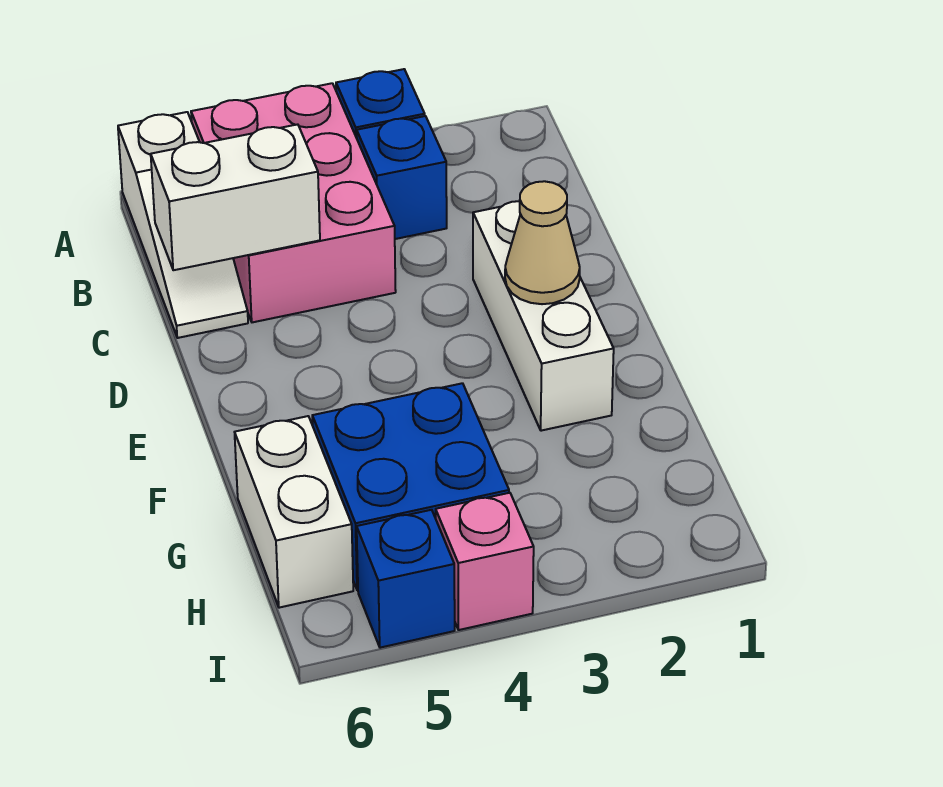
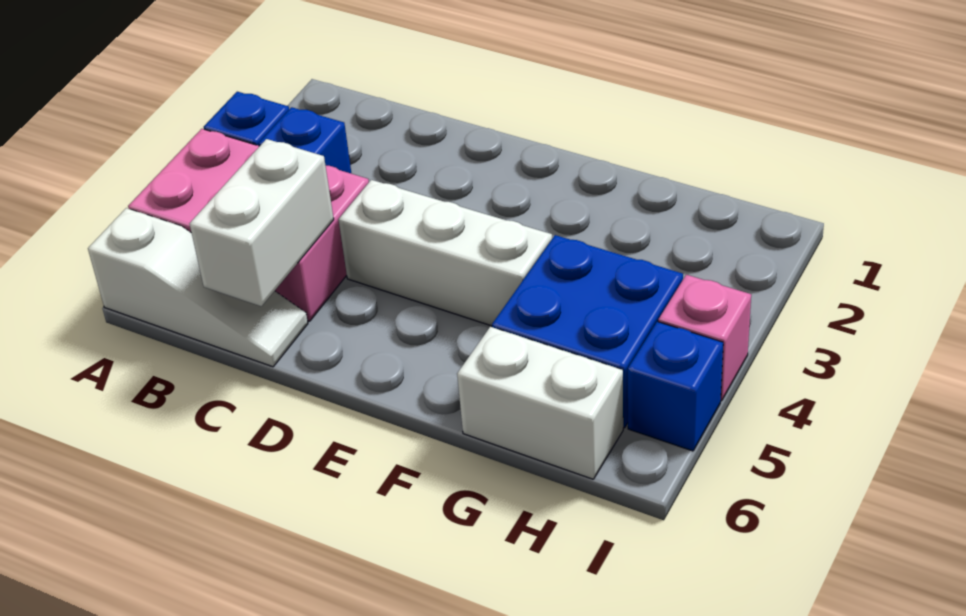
white brick D2:F2 level 1 -> white brick D4:F4 level 1
tan cone E2 level 2 -> none

